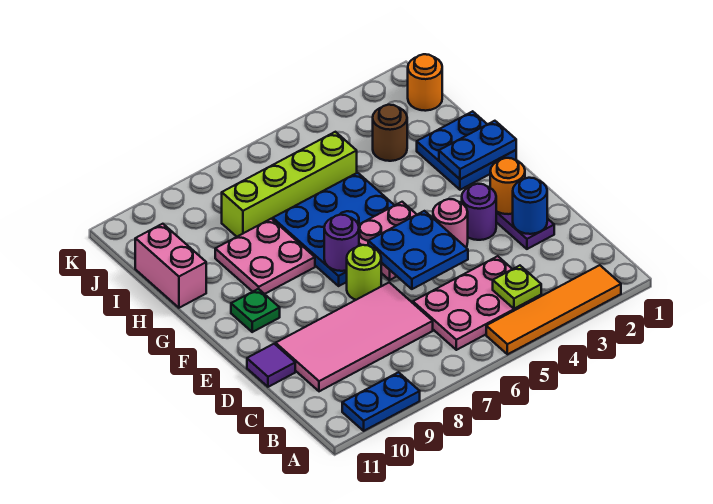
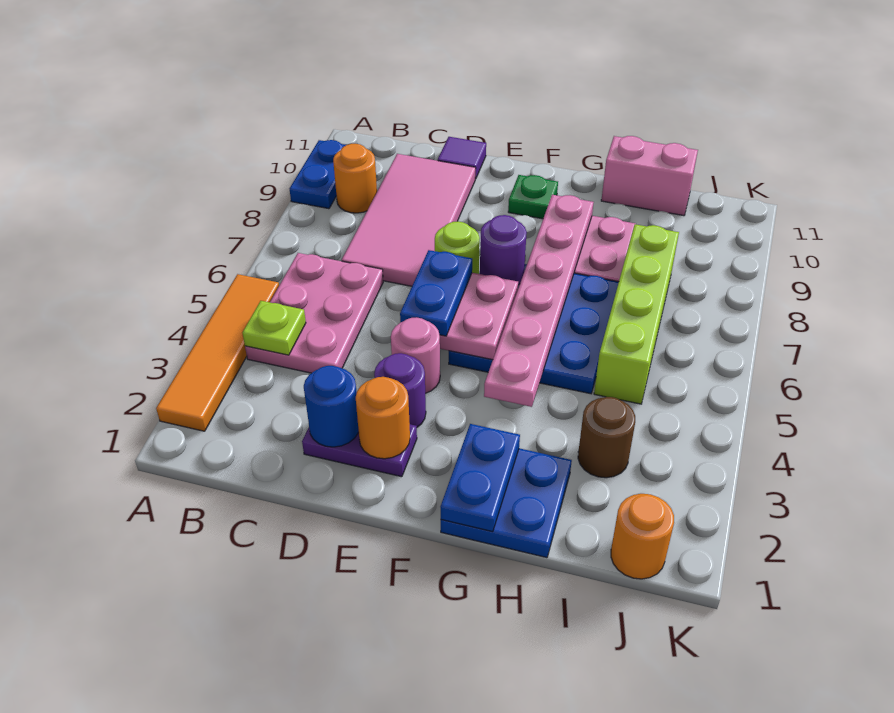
none -> orange round brick B9 level 1
blue plate D5:E6 level 3 -> blue plate E5:E6 level 3
none -> pink plate G4:G9 level 2

